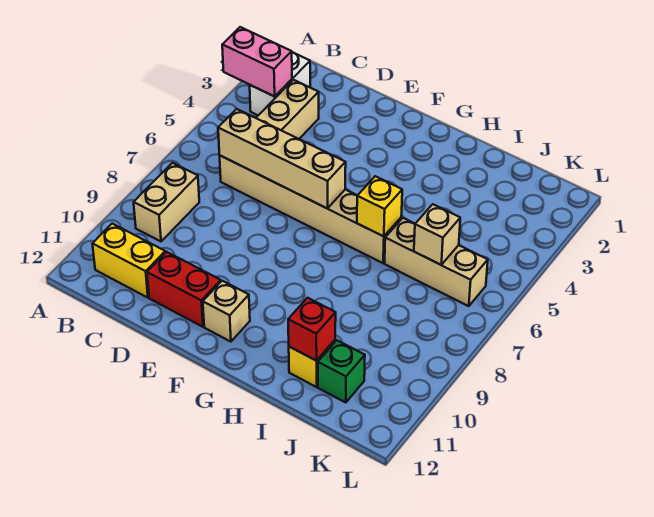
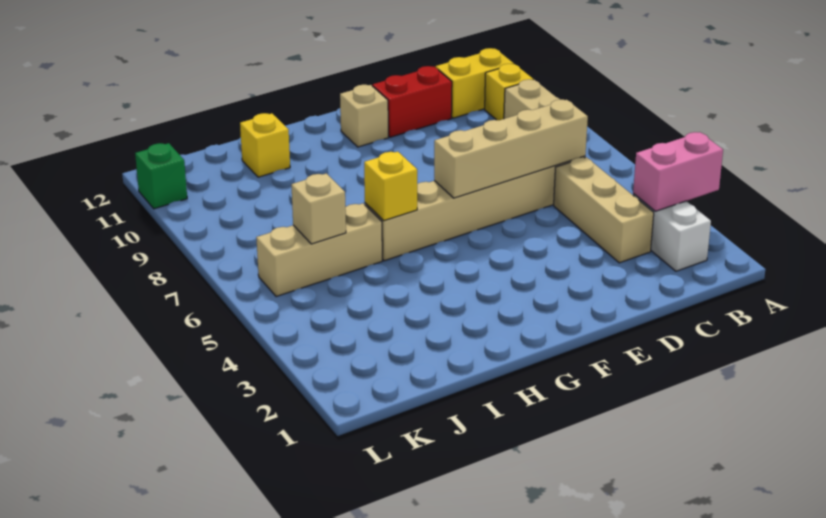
none -> yellow brick B10 level 1
red brick I11 level 2 -> none
green brick J11 level 1 -> green brick L11 level 1

